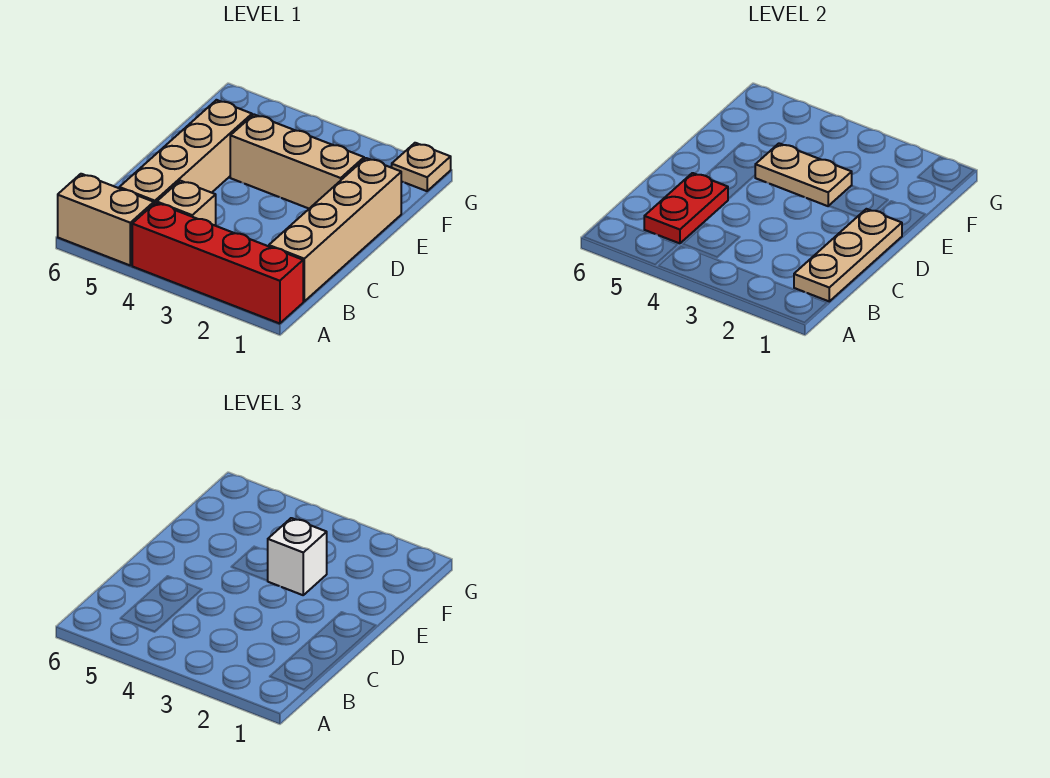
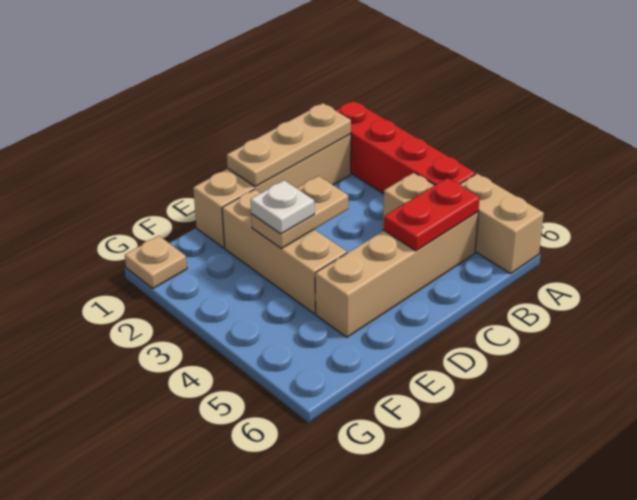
tan plate E3:E4 level 2 -> tan plate D3:E3 level 2
white brick E3 level 3 -> white plate E3 level 3

